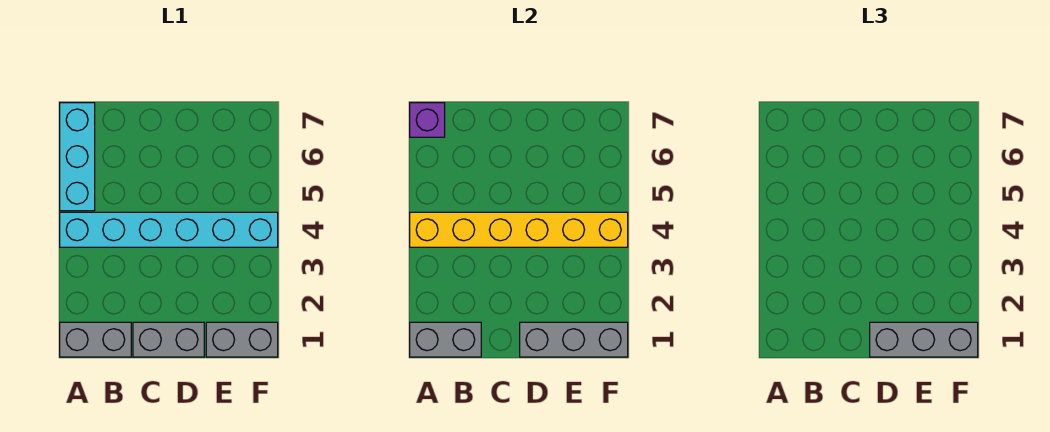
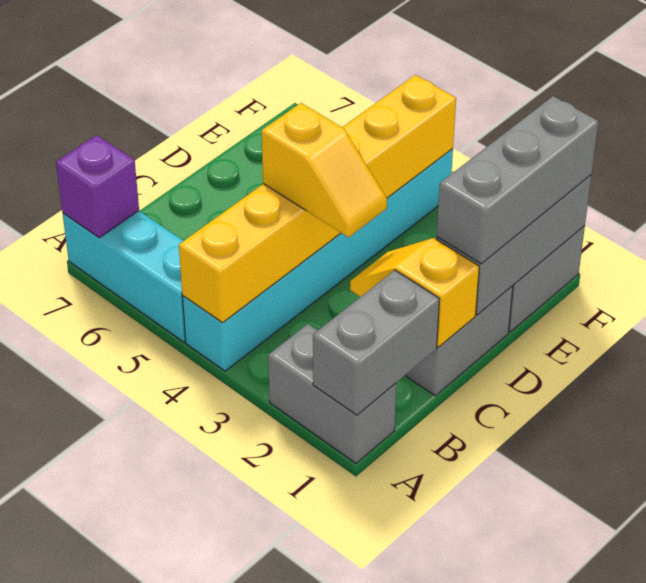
grey brick A1:B1 level 1 -> grey brick A1:A2 level 1
none -> yellow slope C1:C2 level 2 top 1
none -> yellow slope C3:C4 level 3 top 4

